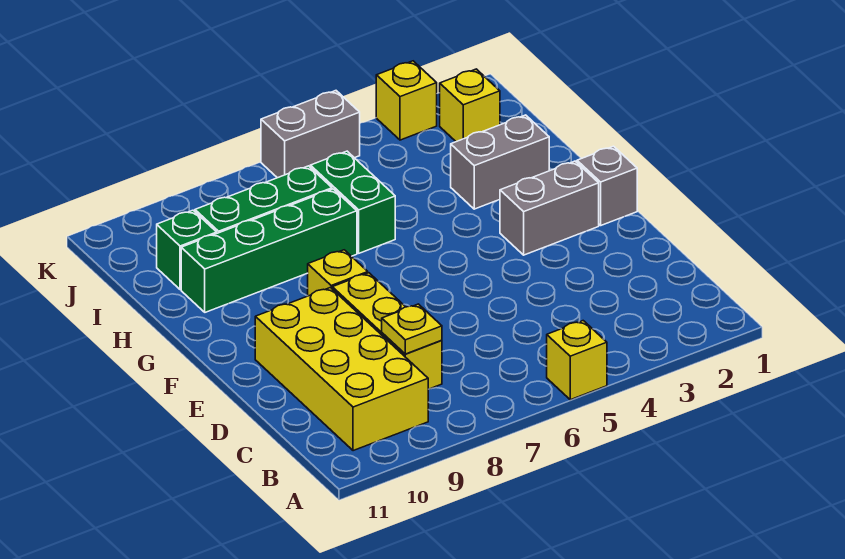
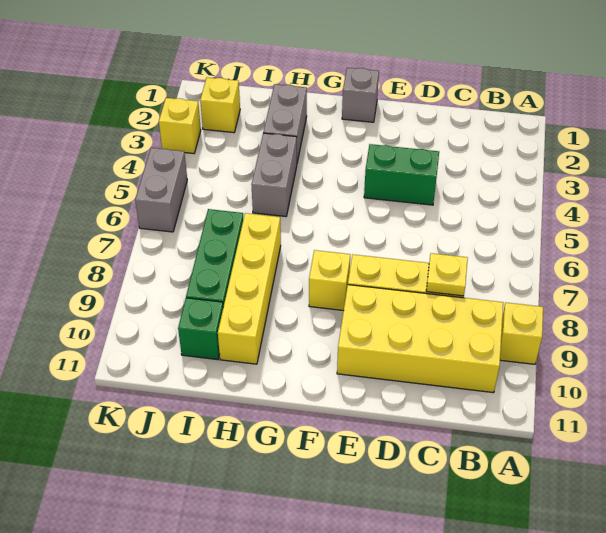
yellow brick A5 level 1 -> yellow brick A9 level 1
grey brick F2:F3 level 1 -> grey brick H4:H5 level 1
green brick H6:I6 level 1 -> green brick D4:E4 level 1
green brick H7:H10 level 1 -> yellow brick H7:H10 level 1

